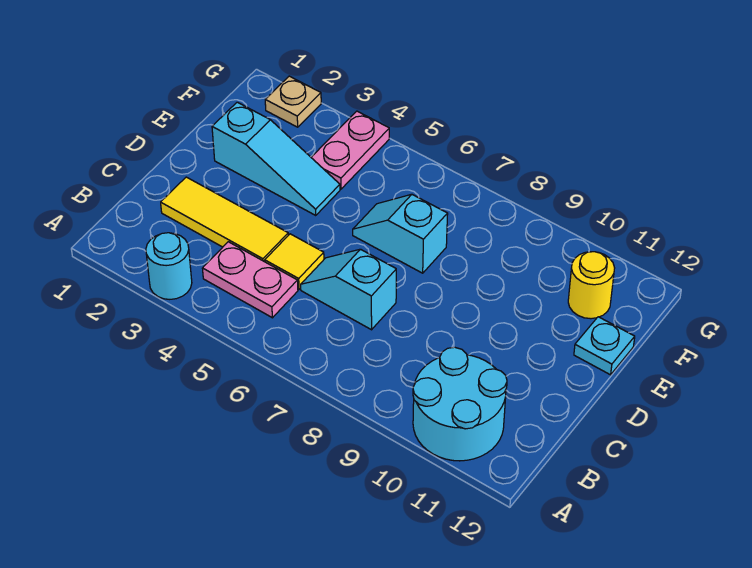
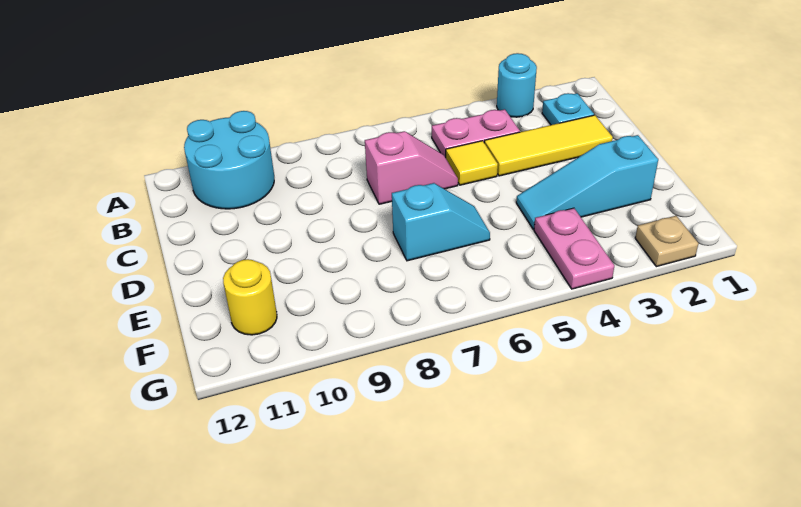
cyan slope C6:C7 level 1 top 7 -> pink slope C6:C7 level 1 top 7
cyan plate E12 level 1 -> cyan plate B2 level 1

